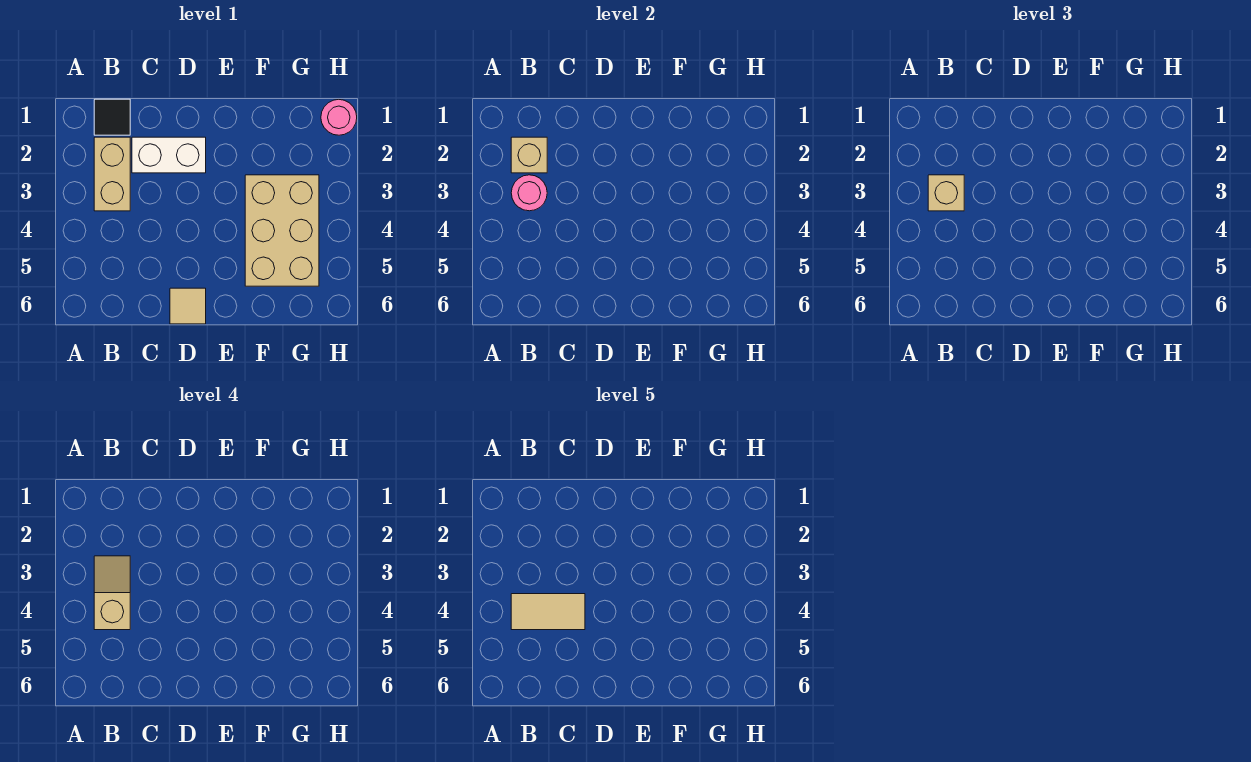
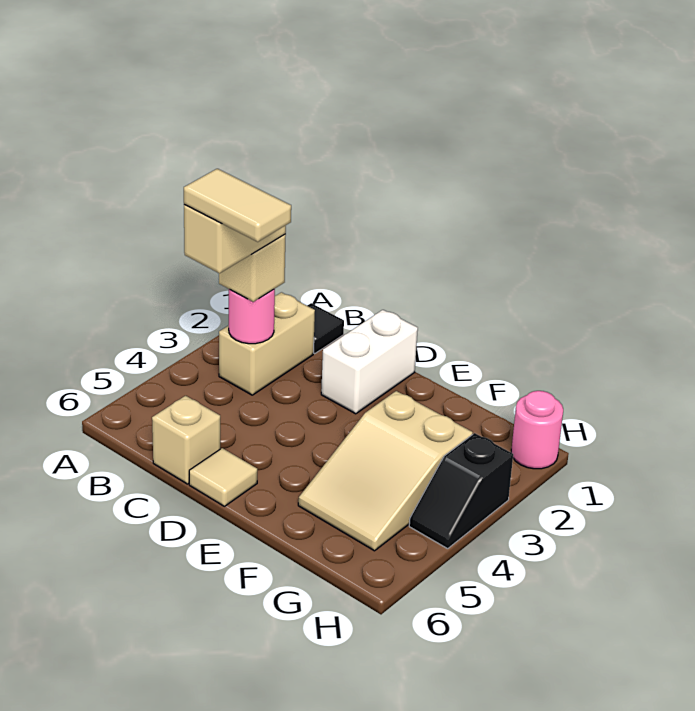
tan brick B2 level 2 -> tan brick C6 level 1
white brick C2:D2 level 1 -> white brick D1:D2 level 1
tan brick F3:G5 level 1 -> tan slope F3:G5 level 1 top 3
none -> black slope H3:H4 level 1 top 3

